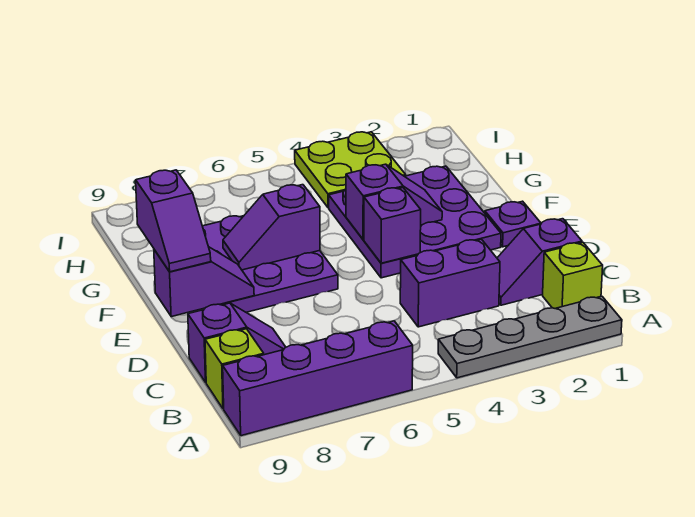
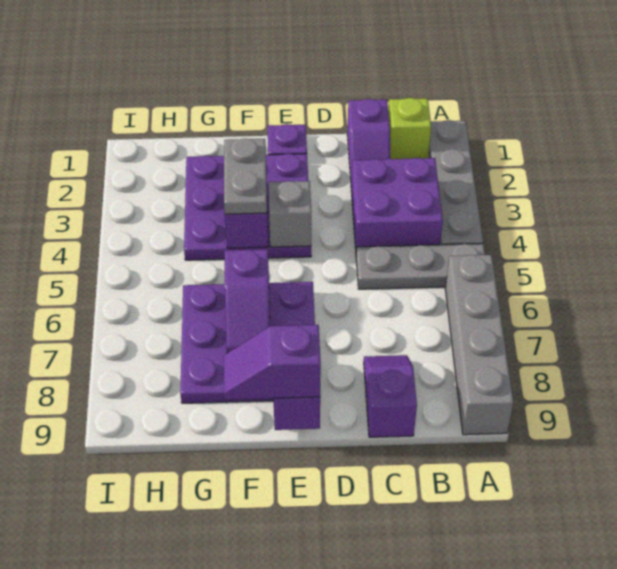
none -> grey plate A5:C5 level 1
purple brick A6:A9 level 1 -> grey brick A6:A9 level 1
lime brick B9 level 1 -> none
purple brick C3:C4 level 1 -> purple brick B3:C4 level 1
purple brick E4 level 2 -> grey brick E4 level 2
purple slope E9:F9 level 3 top F -> purple slope E9:F9 level 3 top E
none -> grey plate F3:F4 level 3
lime plate H3:I4 level 1 -> none

